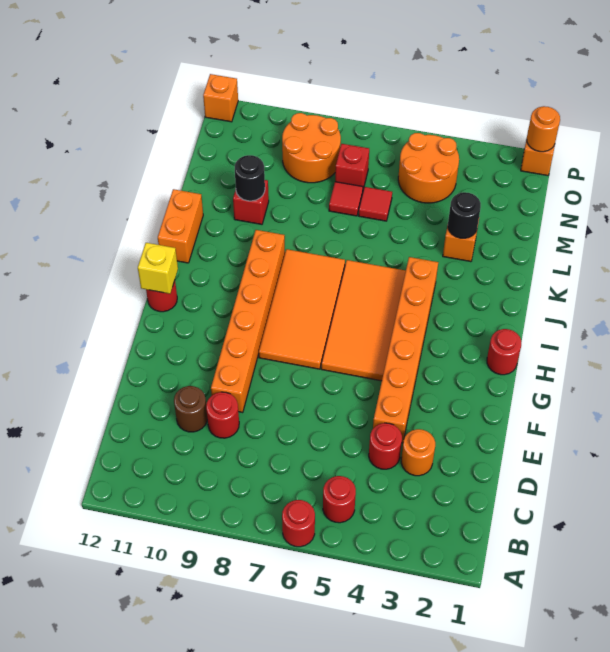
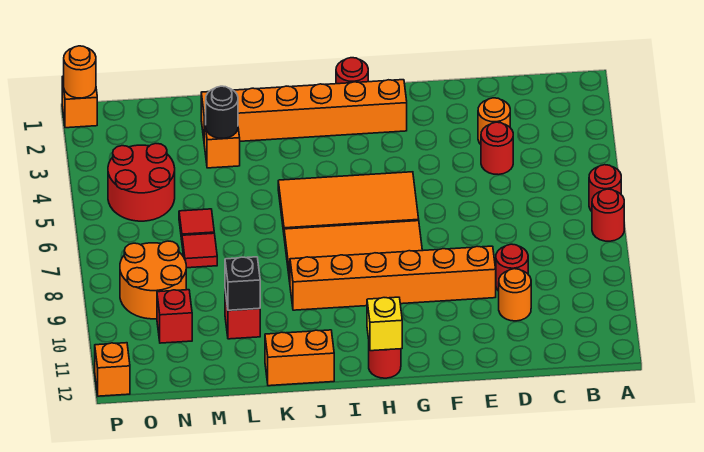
red round brick B5 level 1 -> red round brick A7 level 1
brown round brick D10 level 1 -> orange round brick D10 level 1
orange brick E4:J4 level 1 -> orange brick G2:L2 level 1
black round brick L10 level 2 -> black brick L10 level 2
orange round brick N4:O5 level 1 -> red round brick N4:O5 level 1
red brick N7 level 1 -> red brick N10 level 1

